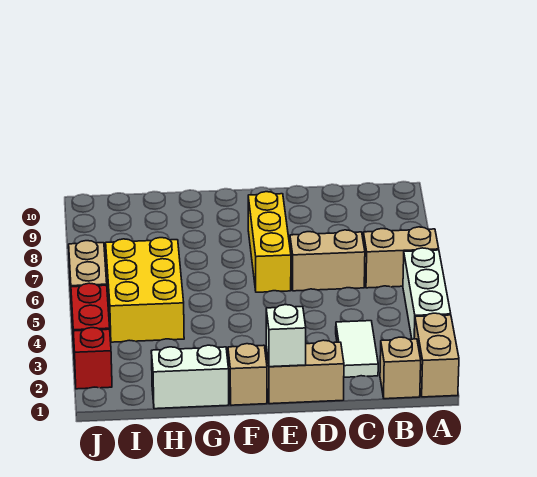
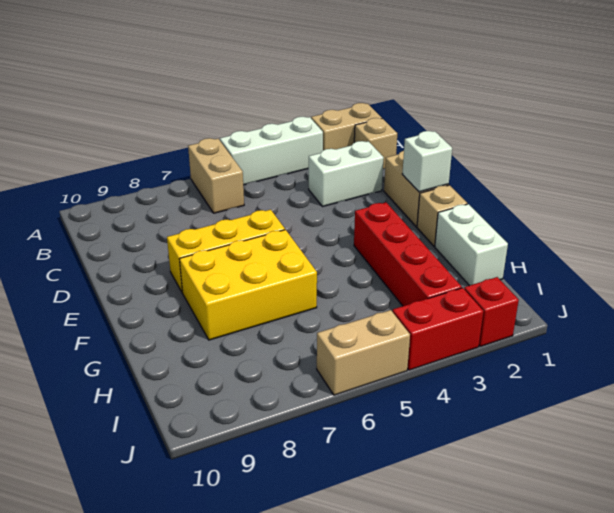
white tile C2:C3 level 1 -> white brick C2:C3 level 1
tan brick C6:D6 level 1 -> none
none -> red brick F3:I3 level 1
yellow brick H4:I6 level 1 -> yellow brick F6:G8 level 1

